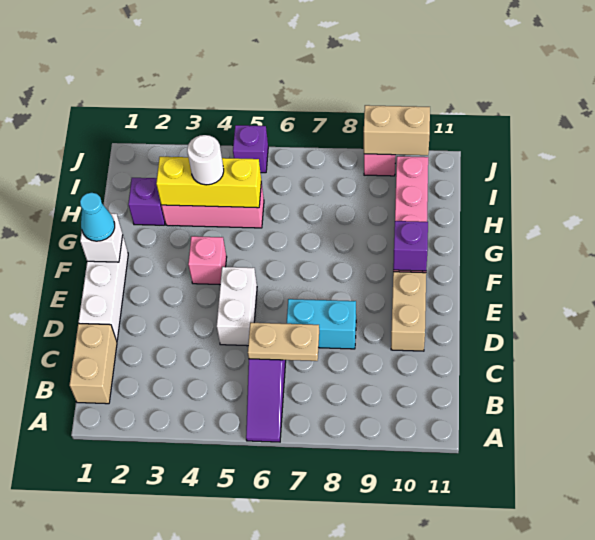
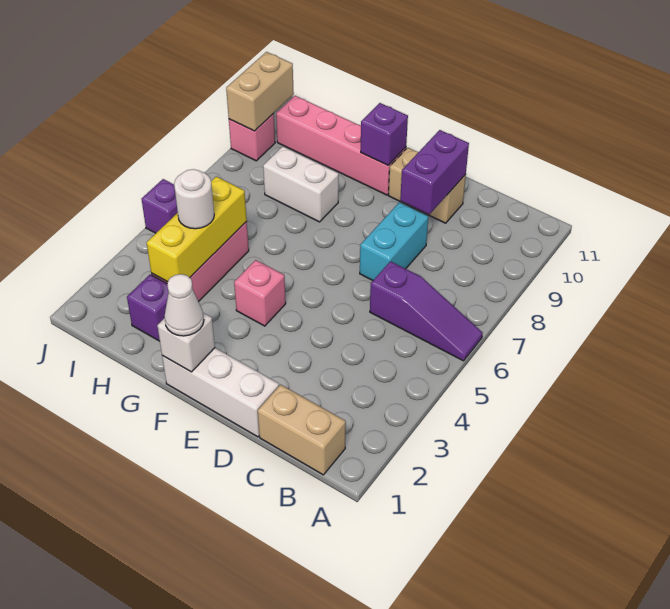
tan plate C6:C7 level 2 -> none
white brick D5:E5 level 1 -> white brick G8:H8 level 1
none -> purple brick D9:D10 level 2
cyan cone F1 level 3 -> white cone F1 level 3

